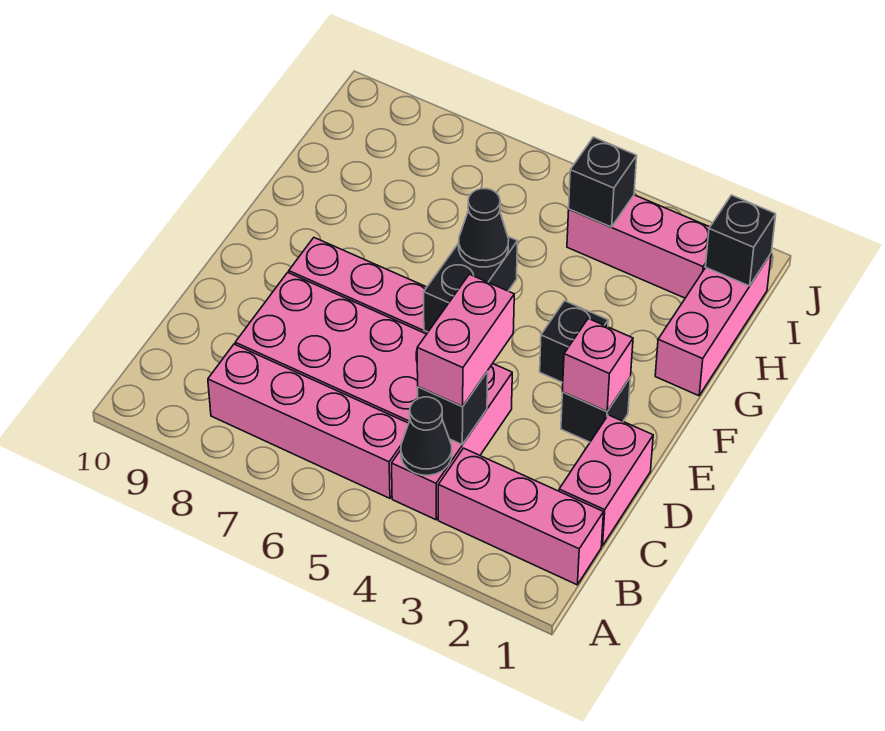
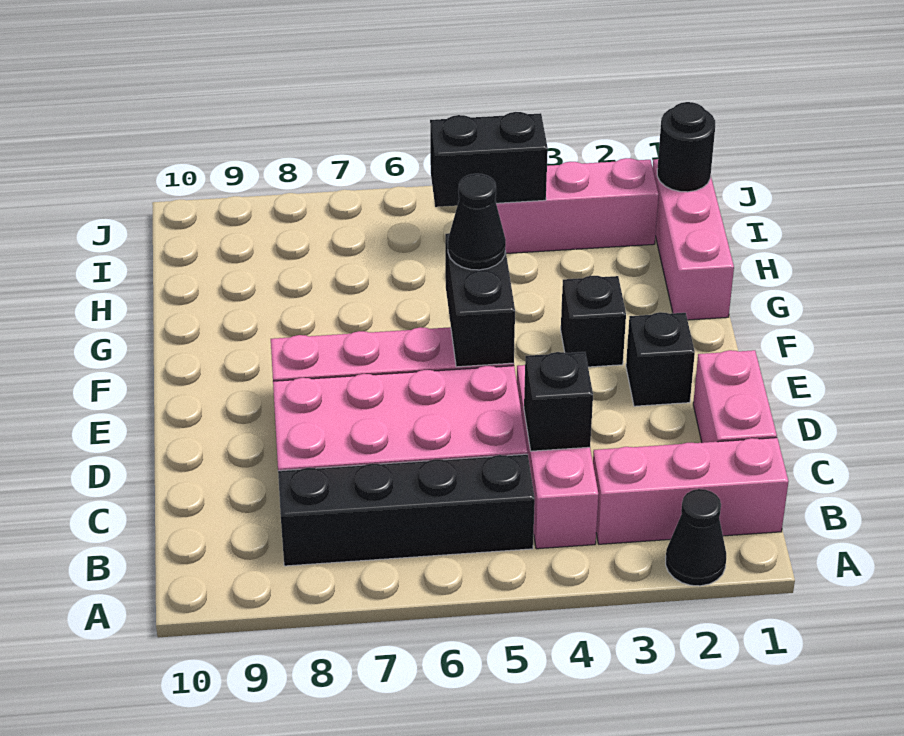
black cone B4 level 2 -> black cone A2 level 1
pink brick B5:B8 level 1 -> black brick B5:B8 level 1
pink brick C4:D4 level 3 -> none
pink brick E2 level 2 -> none
black brick I1 level 2 -> black round brick I1 level 2
black brick I4 level 2 -> black brick I4:I5 level 2

